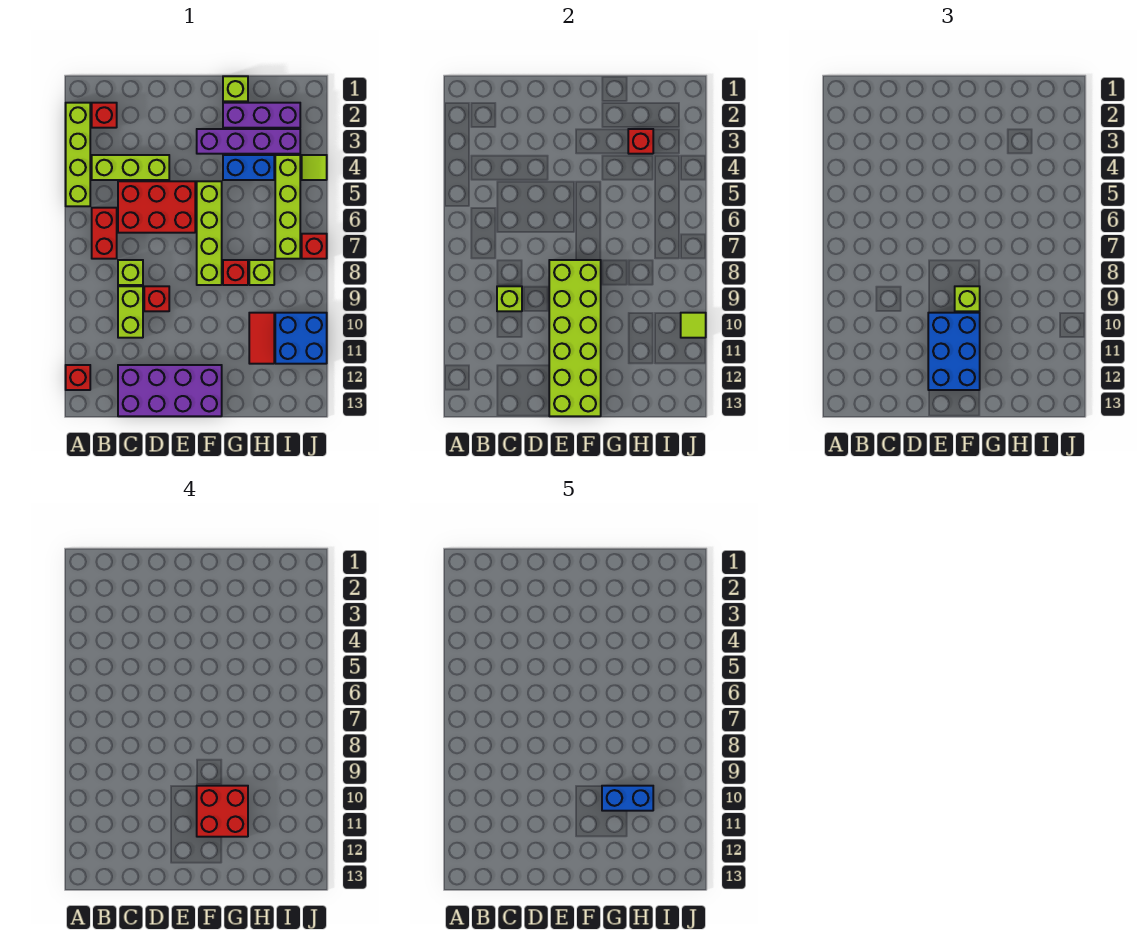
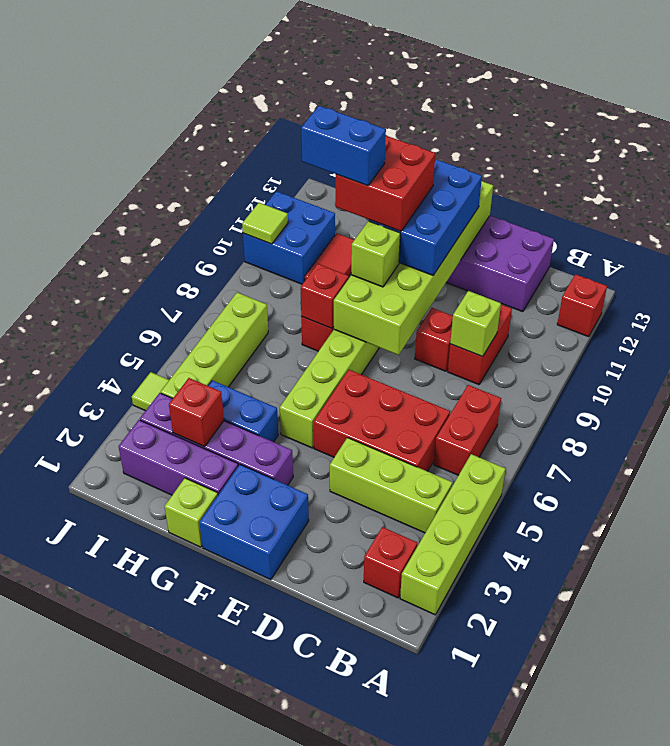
lime brick C8 level 1 -> none
lime brick C9:C10 level 1 -> red brick C9:C10 level 1
none -> blue brick E1:F2 level 1
lime brick H8 level 1 -> none
red brick J7 level 1 -> red brick G8 level 2

